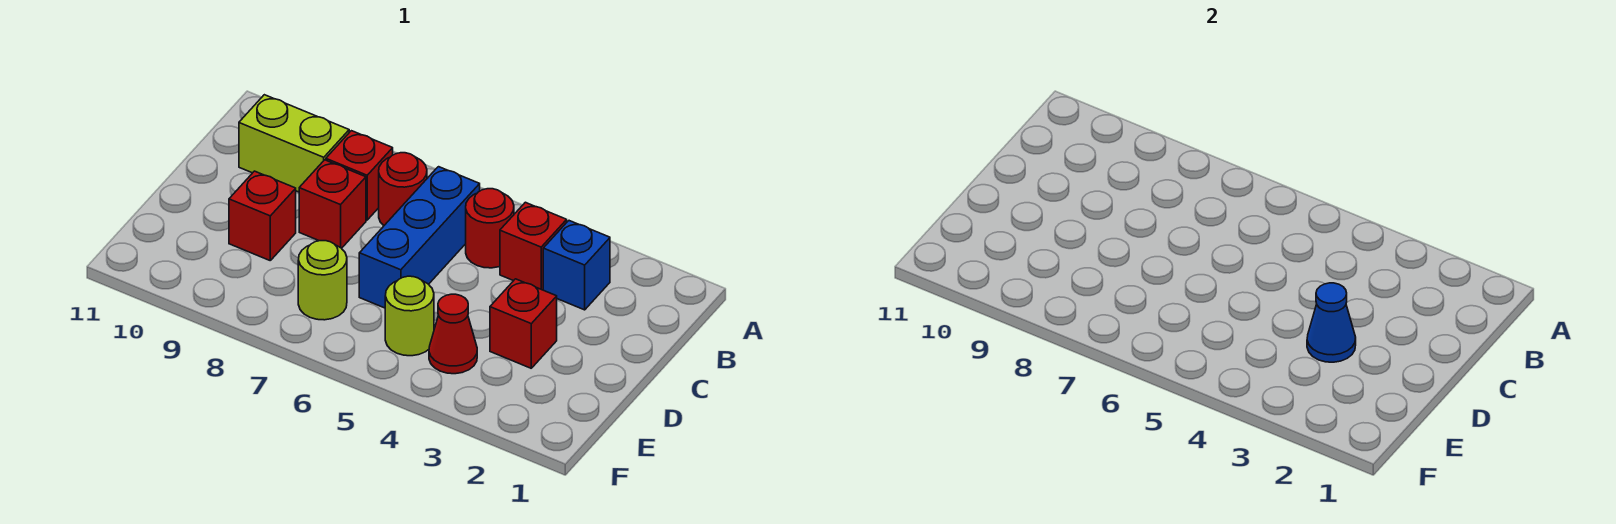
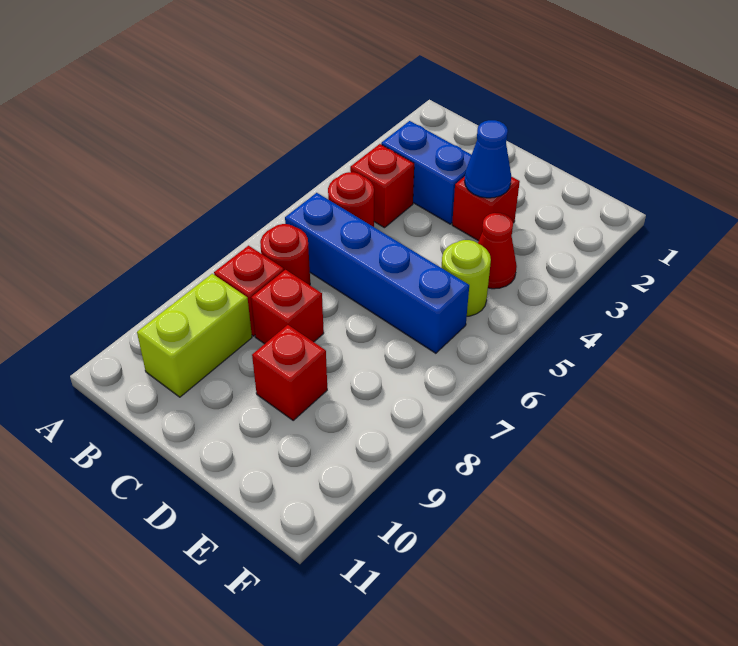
blue brick B3 level 1 -> blue brick B3:C3 level 1
blue brick B6:D6 level 1 -> blue brick B6:E6 level 1
lime round brick E7 level 1 -> none

